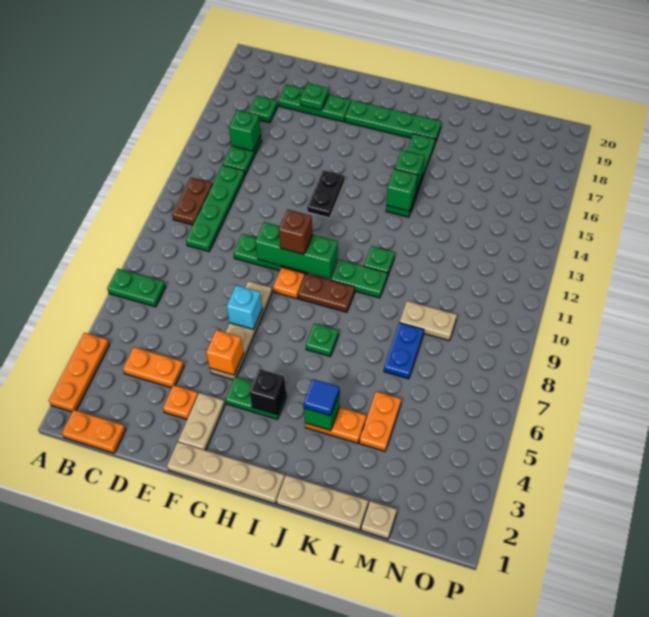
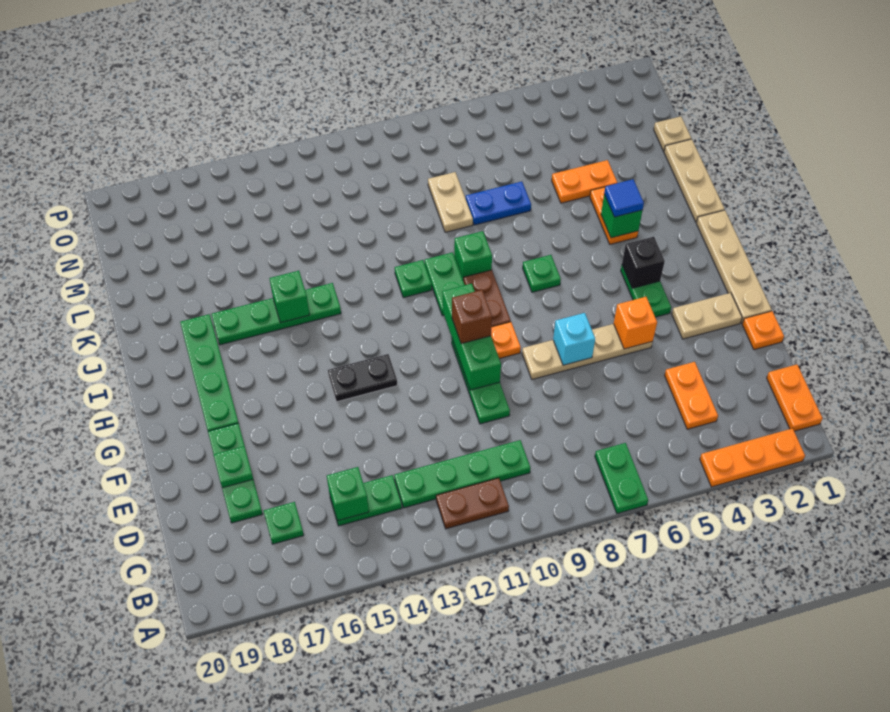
orange plate E3 level 1 -> orange plate E1 level 1
green brick J14 level 2 -> green brick J9 level 1

